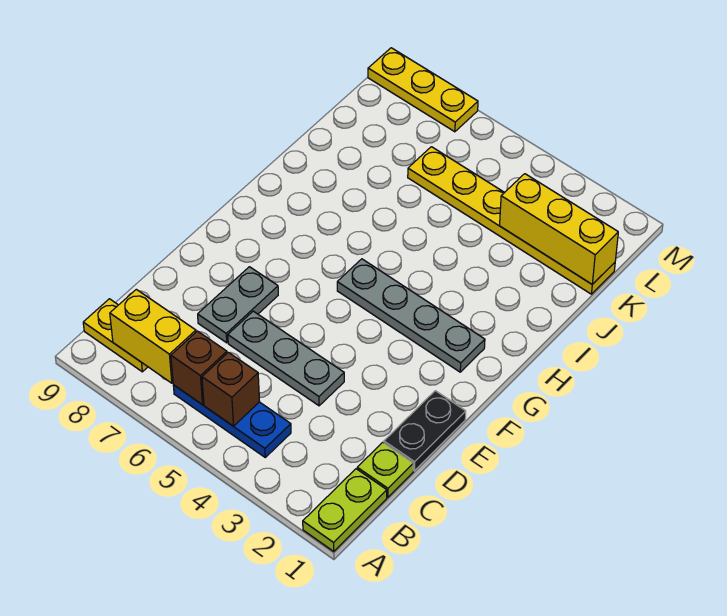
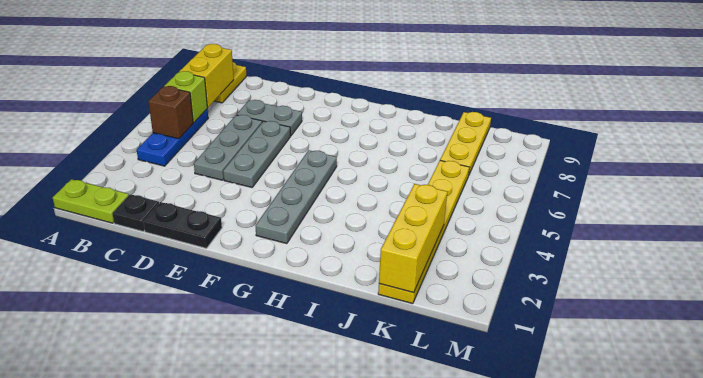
brown brick B6 level 2 -> lime brick B6 level 2
lime plate C1 level 1 -> black plate C1 level 1
none -> grey plate E4:E6 level 1
yellow plate M7:M9 level 1 -> yellow plate K7:K9 level 1

